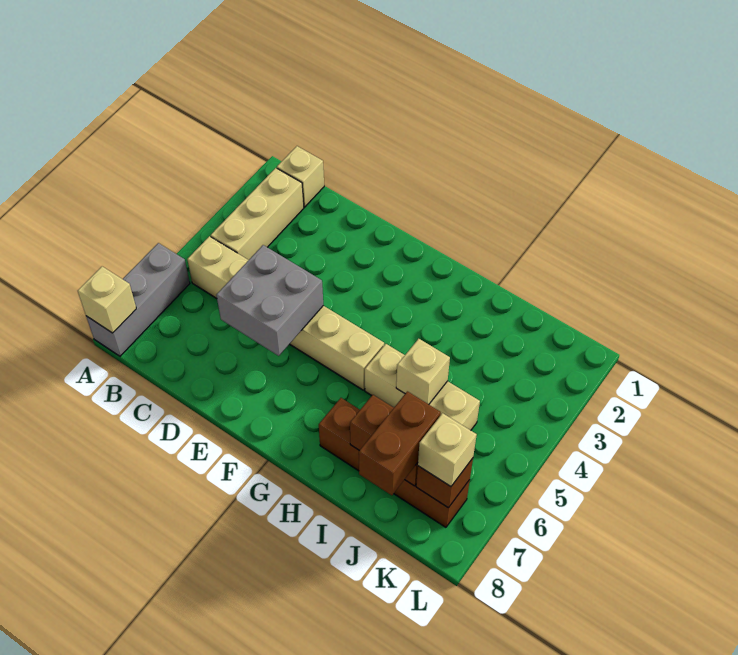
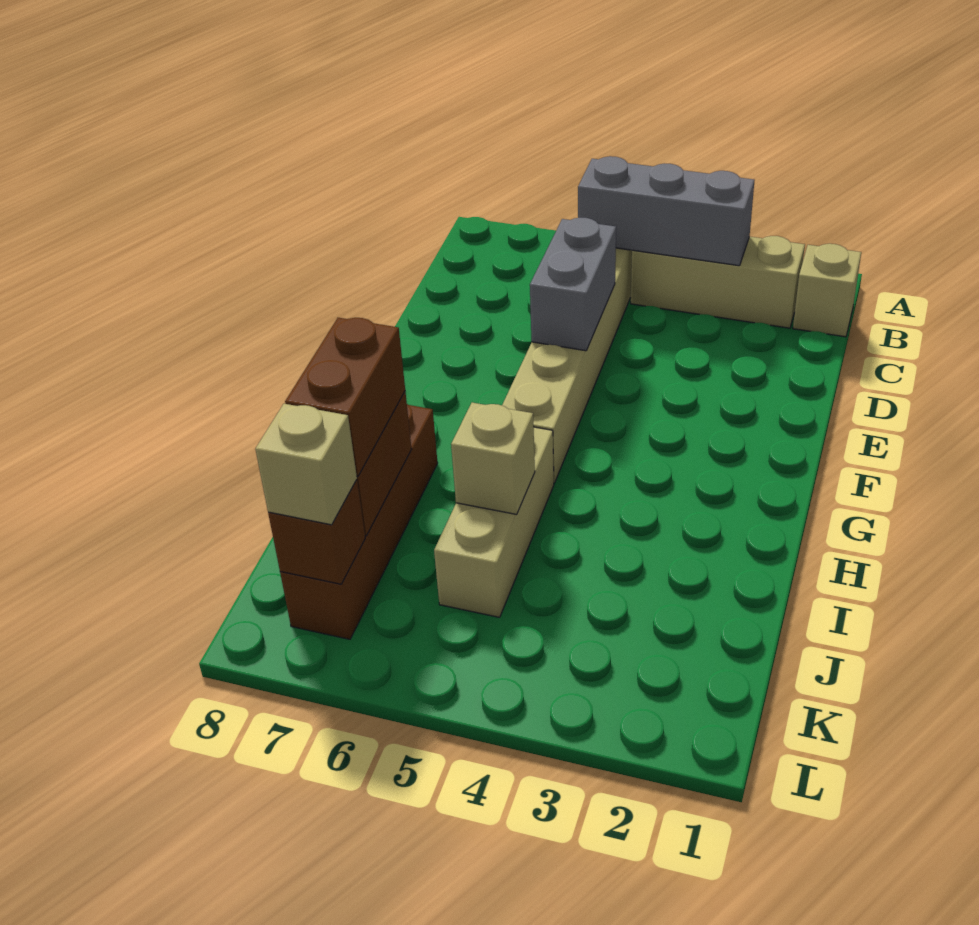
grey brick A6:A8 level 1 -> grey brick B3:B5 level 2
tan brick A8 level 2 -> none
grey brick D5:E6 level 2 -> grey brick D5:E5 level 2
brown brick J7:J8 level 3 -> brown brick I7:J7 level 3

